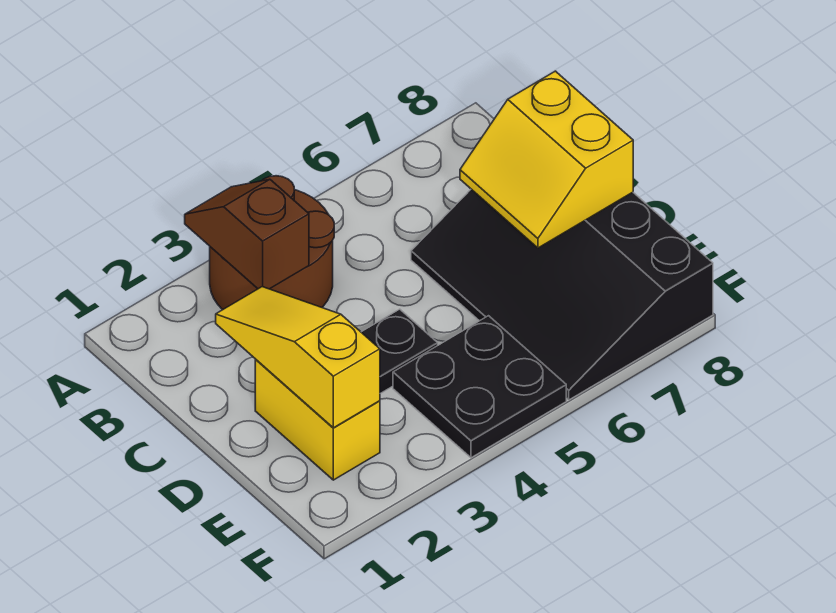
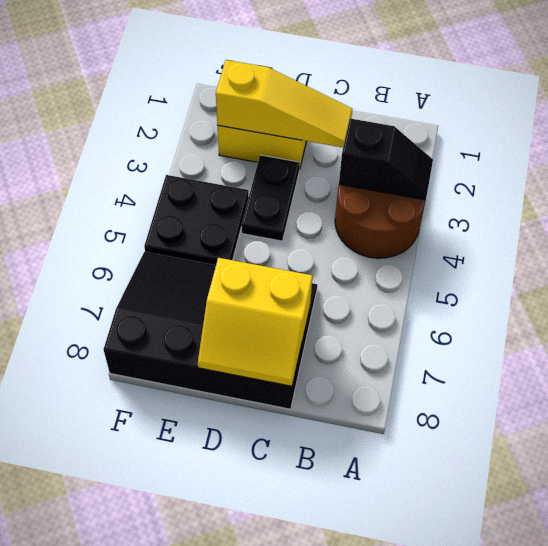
brown slope A3:B3 level 2 top B -> black slope A3:B3 level 2 top B
yellow slope C7:D8 level 2 top 8 -> yellow slope C7:D8 level 2 top 7

